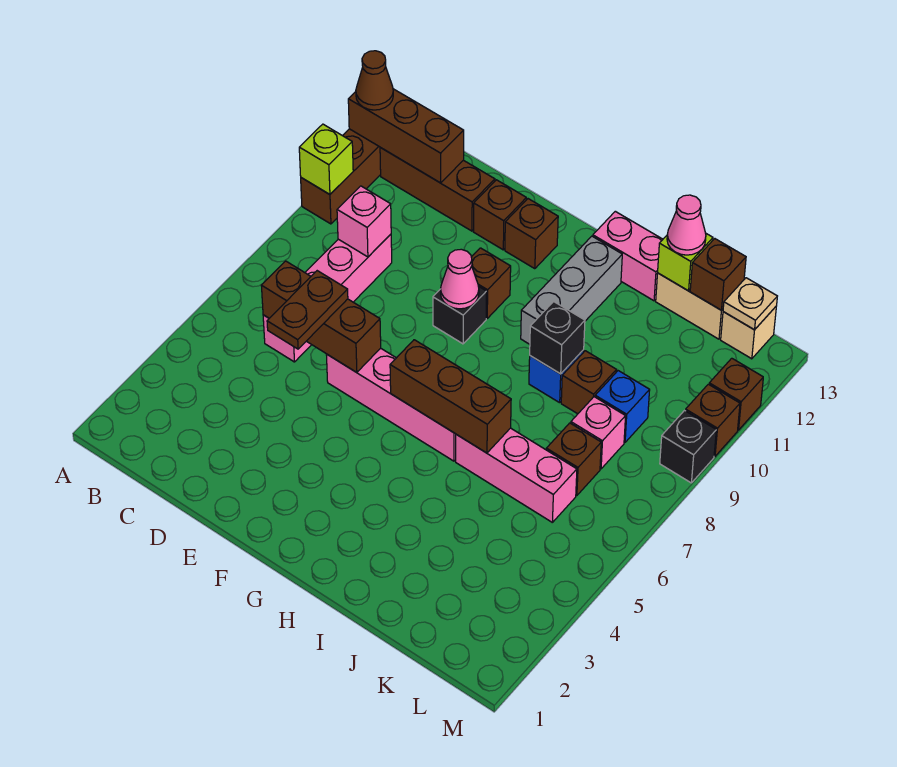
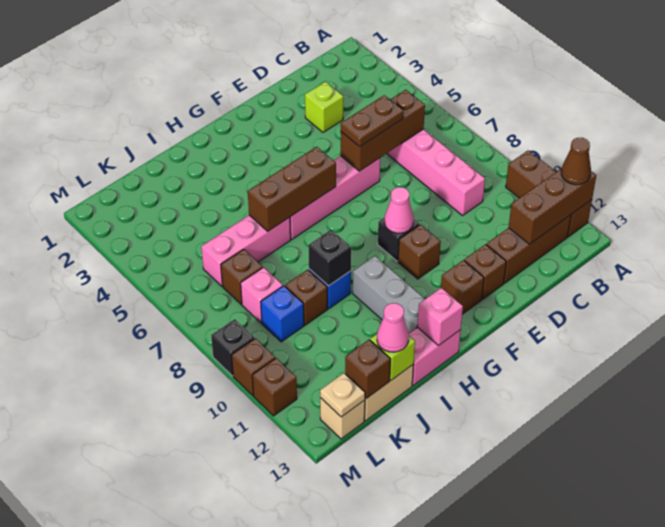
lime brick A10 level 2 -> lime brick D3 level 1
pink brick C9 level 2 -> pink brick H13 level 2
brown plate D5:D6 level 3 -> brown plate D6:E6 level 3

